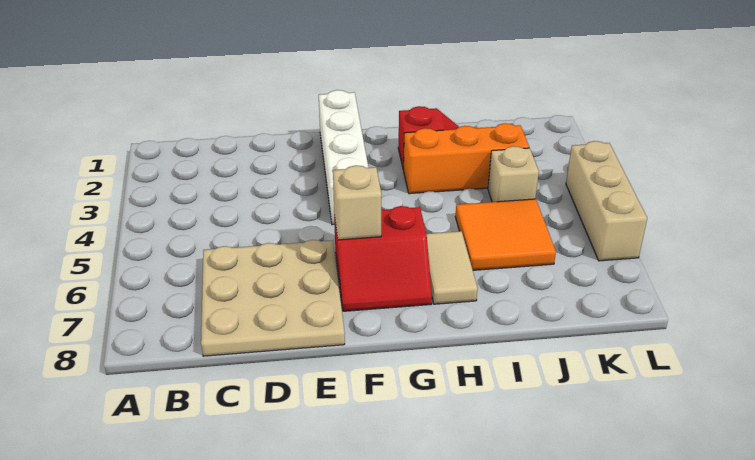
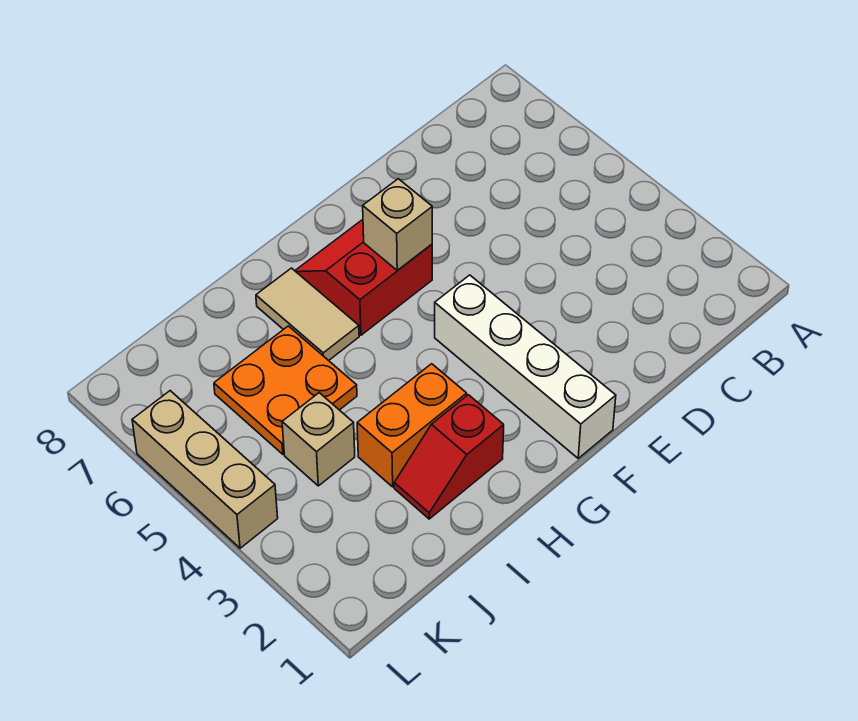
tan plate C6:E8 level 1 -> none
orange brick H3:J3 level 1 -> orange brick H3:I3 level 1
orange tile I5:J6 level 1 -> orange plate I5:J6 level 1

